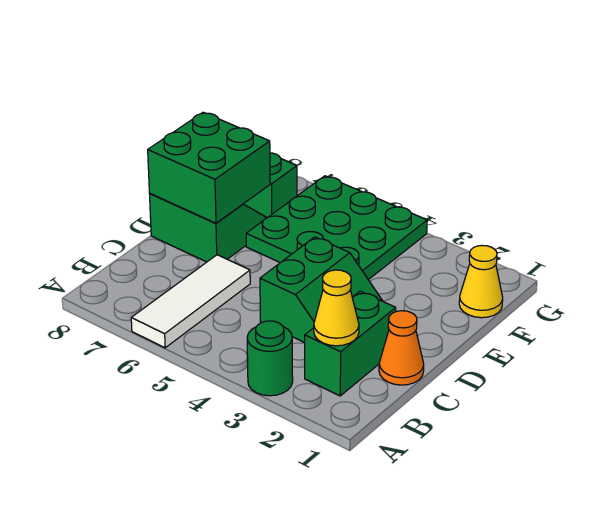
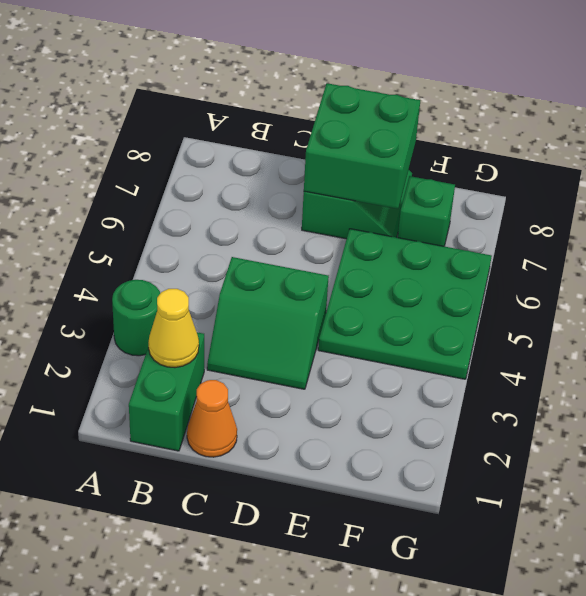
white tile A6:C6 level 1 -> none
green brick B2:C2 level 1 -> green brick B1:B2 level 1
yellow cone F1 level 1 -> none

